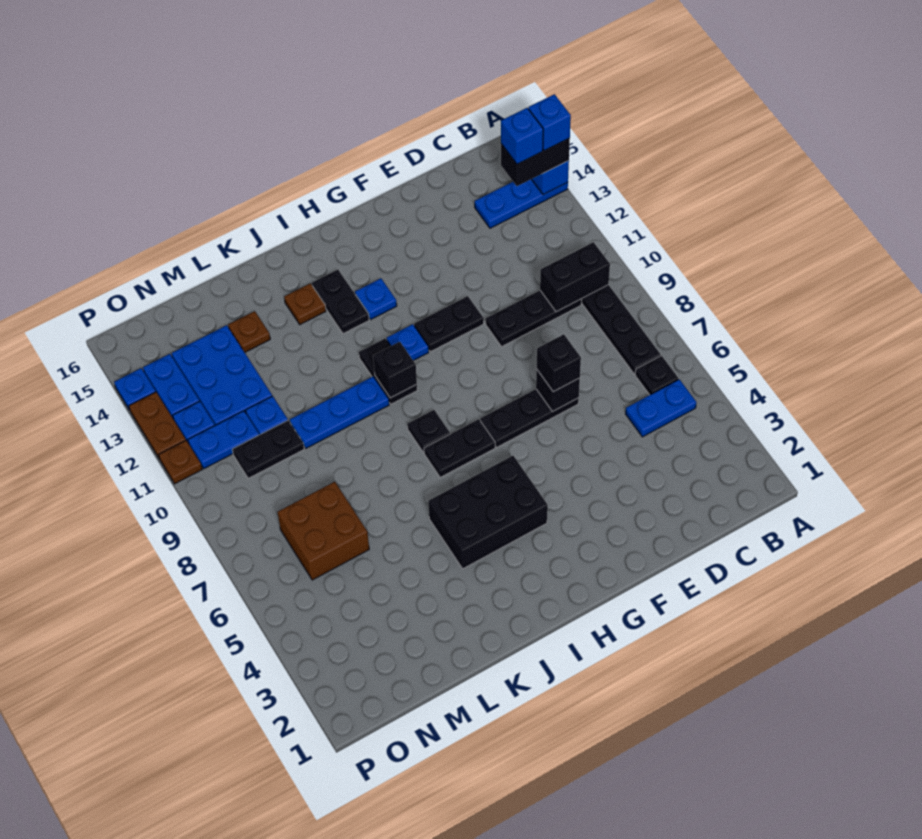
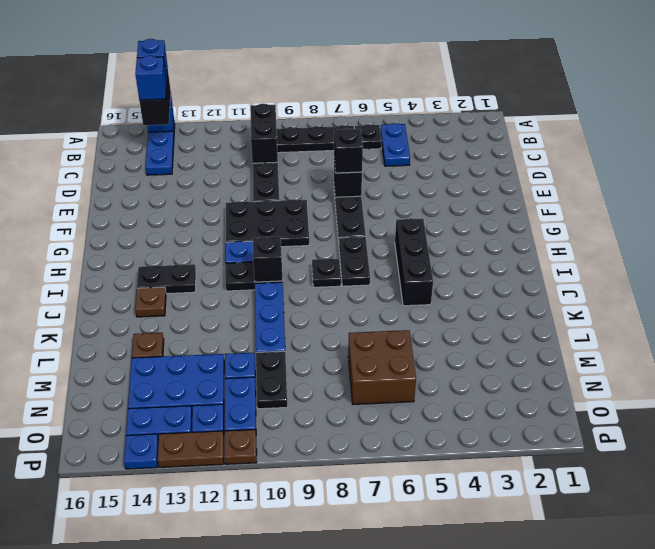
black plate F11:G11 level 1 -> black plate F9:G11 level 1
black brick H4:J5 level 1 -> black brick H5:J5 level 1
blue plate H13 level 1 -> none

